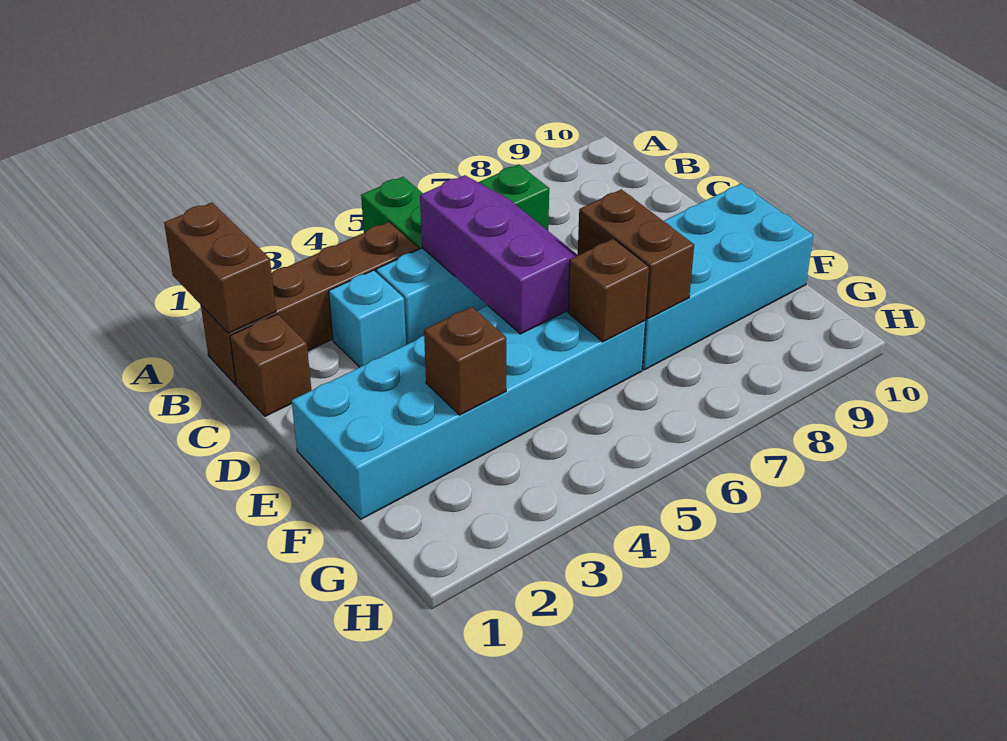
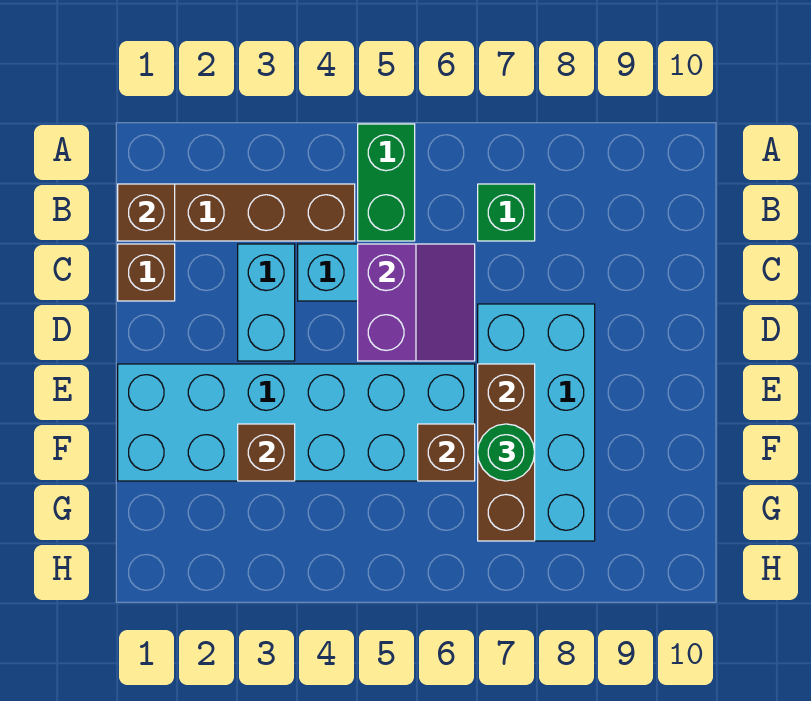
brown brick A1:B1 level 2 -> brown brick B1 level 2
cyan brick C3 level 1 -> cyan brick C3:D3 level 1
purple slope C5:E6 level 2 top 5 -> purple slope C5:D6 level 2 top 5
cyan brick E7:F10 level 1 -> cyan brick D7:G8 level 1
brown brick E7:F7 level 2 -> brown brick E7:G7 level 2
none -> green round brick F7 level 3

